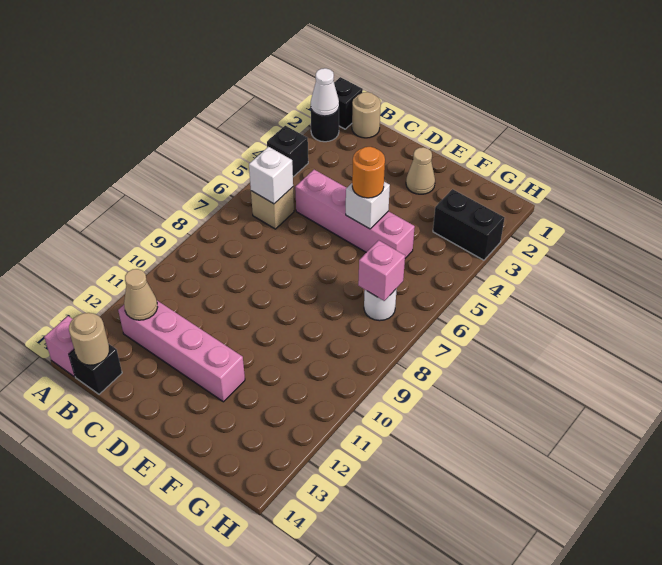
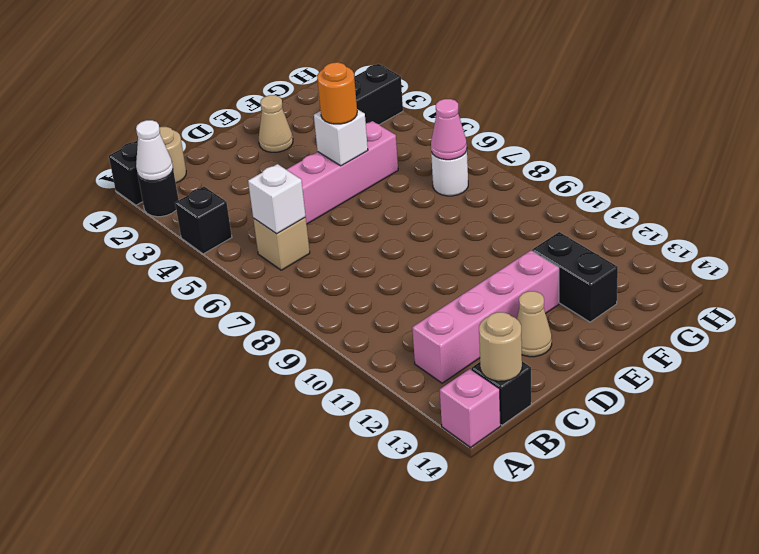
tan cone B12 level 2 -> tan cone D13 level 1
none -> black brick F12:F13 level 1
pink brick G7 level 2 -> pink cone G7 level 2

